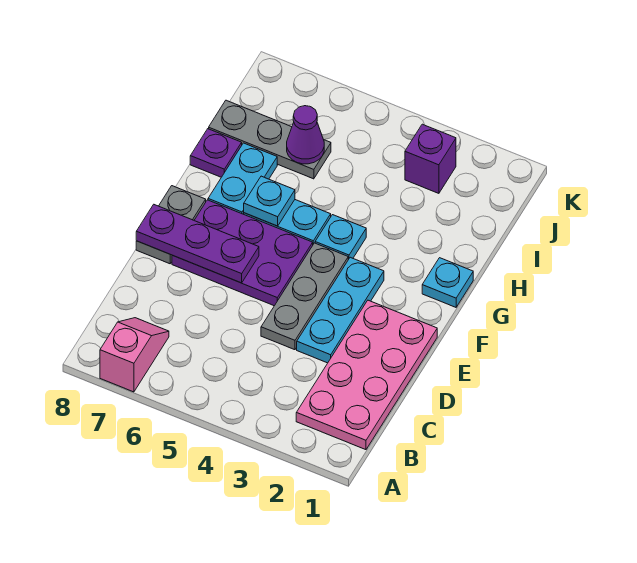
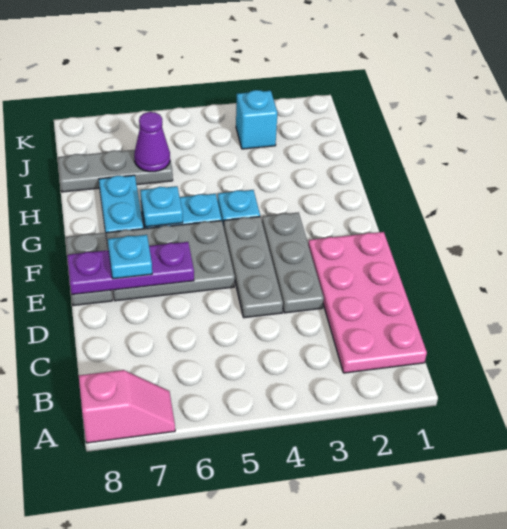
pink slope A7:B7 level 1 top A -> pink slope A7:A8 level 1 top 8
cyan plate D3:F3 level 1 -> grey plate D3:F3 level 1
purple plate E5:F7 level 1 -> grey plate E5:F7 level 1
cyan plate G1 level 1 -> cyan plate E7 level 3
purple plate H8 level 1 -> none
purple brick J3 level 1 -> cyan brick J3 level 1

